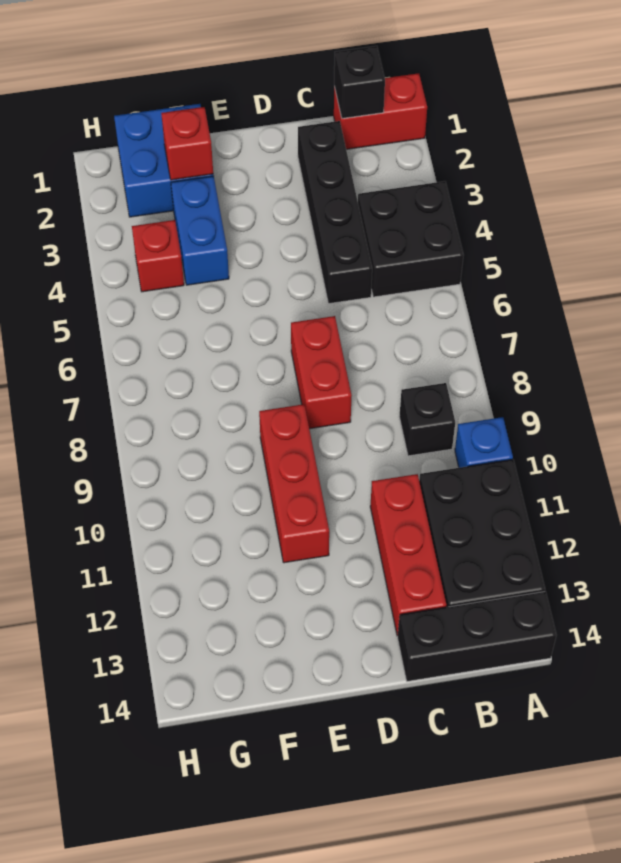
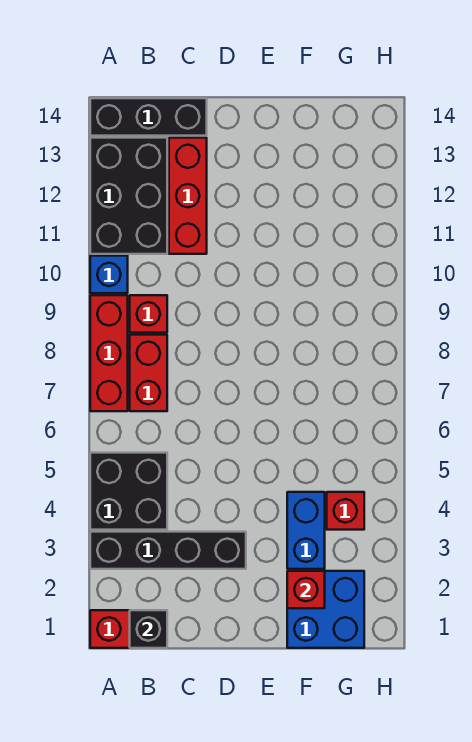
black brick B9 level 1 -> red brick B9 level 1
black brick C2:C5 level 1 -> black brick A3:D3 level 1
red brick D7:D8 level 1 -> red brick B7:B8 level 1
red brick E9:E11 level 1 -> red brick A7:A9 level 1

